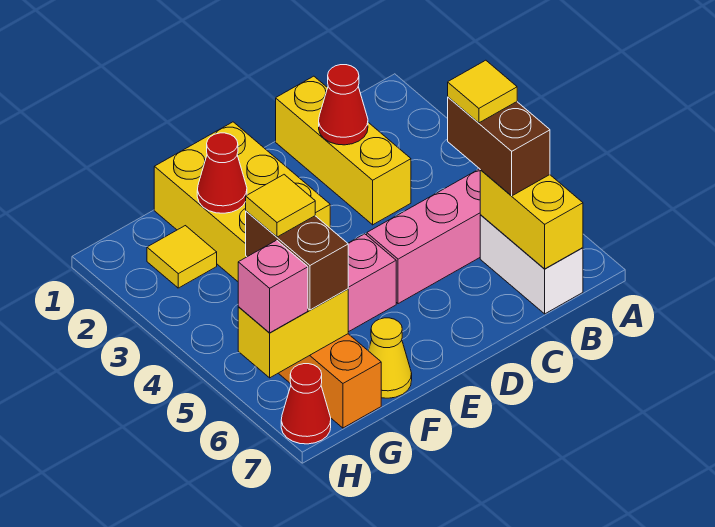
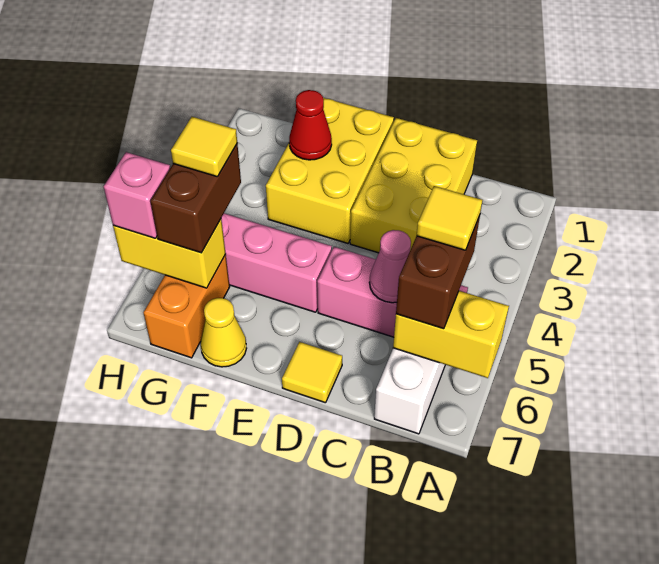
yellow brick B6:B7 level 2 -> yellow brick A6:B6 level 2
yellow brick C1:C3 level 1 -> yellow brick C1:D3 level 1
red cone C2 level 2 -> none
none -> pink cone C5 level 2
yellow tile G2 level 1 -> yellow tile D7 level 1
red cone H7 level 1 -> none

